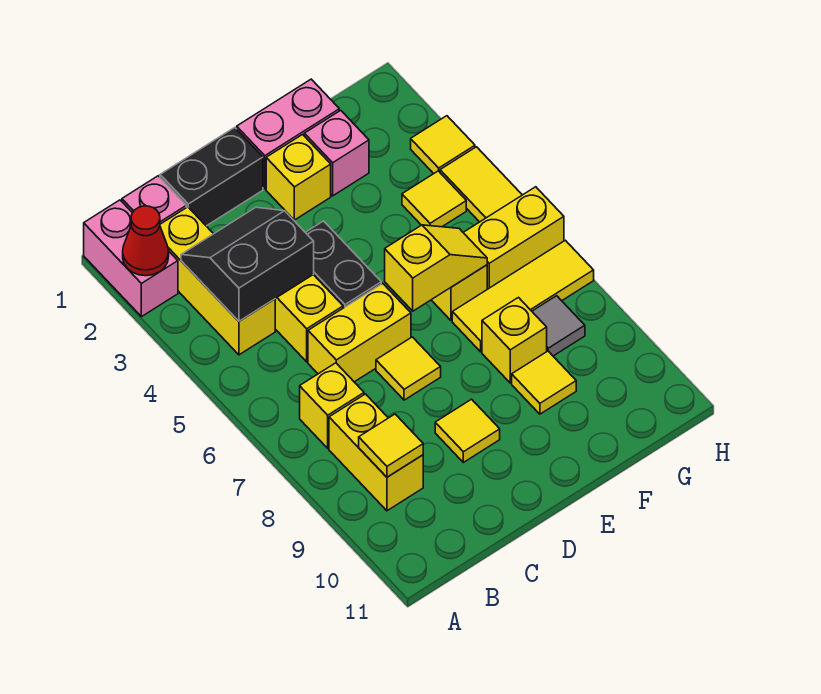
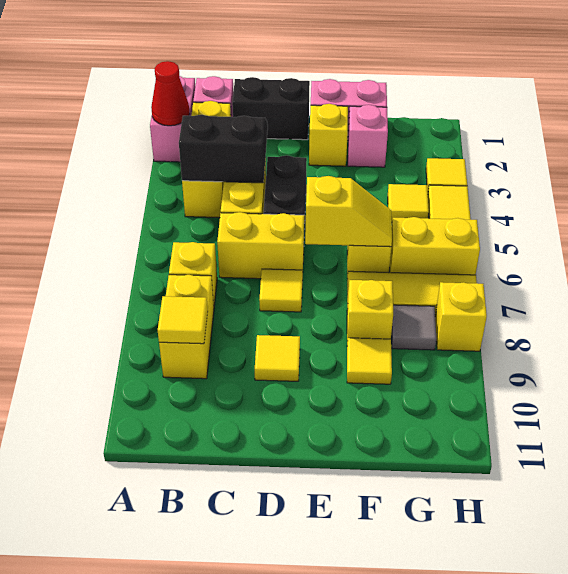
none -> yellow brick H8 level 1

